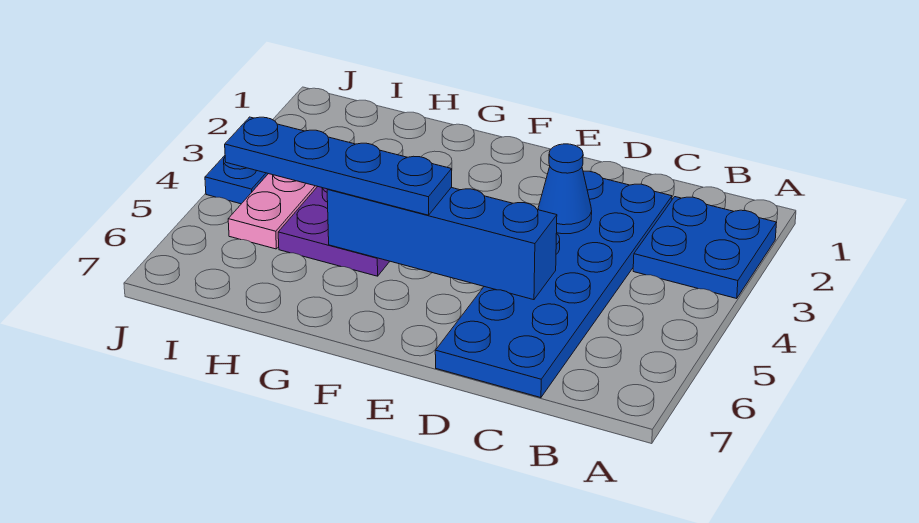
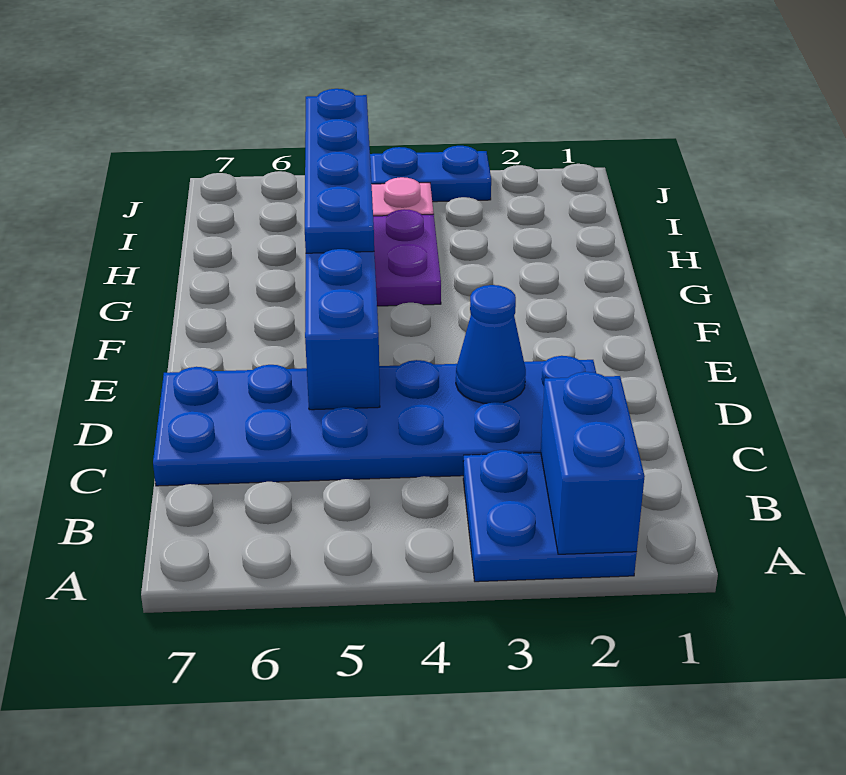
none -> blue brick A2:B2 level 2

